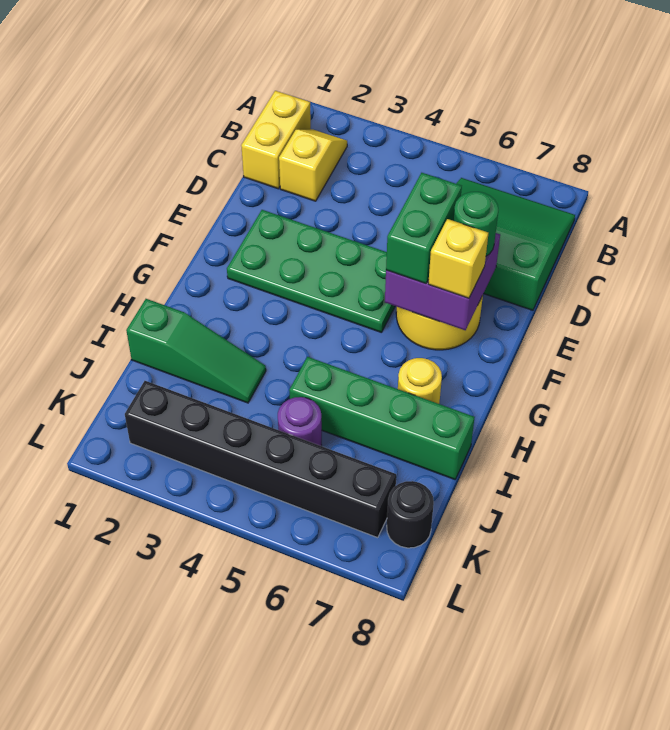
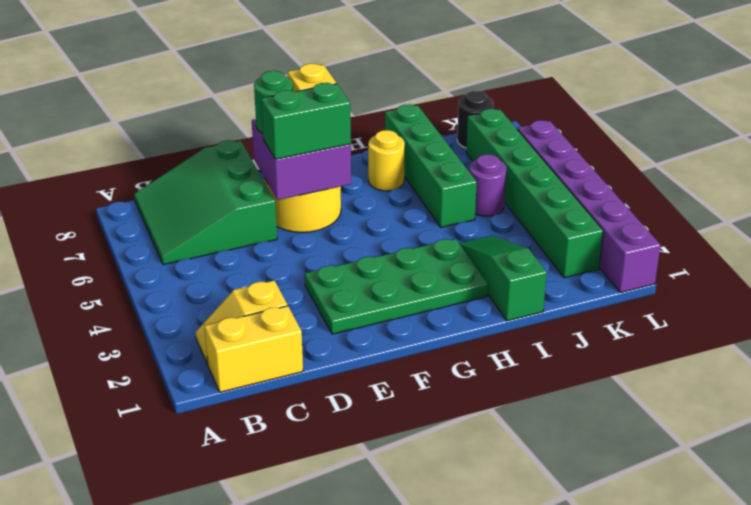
green plate E2:F5 level 1 -> green plate E2:H3 level 1
black brick K2:K7 level 1 -> green brick K2:K7 level 1
none -> purple brick L1:L6 level 1

